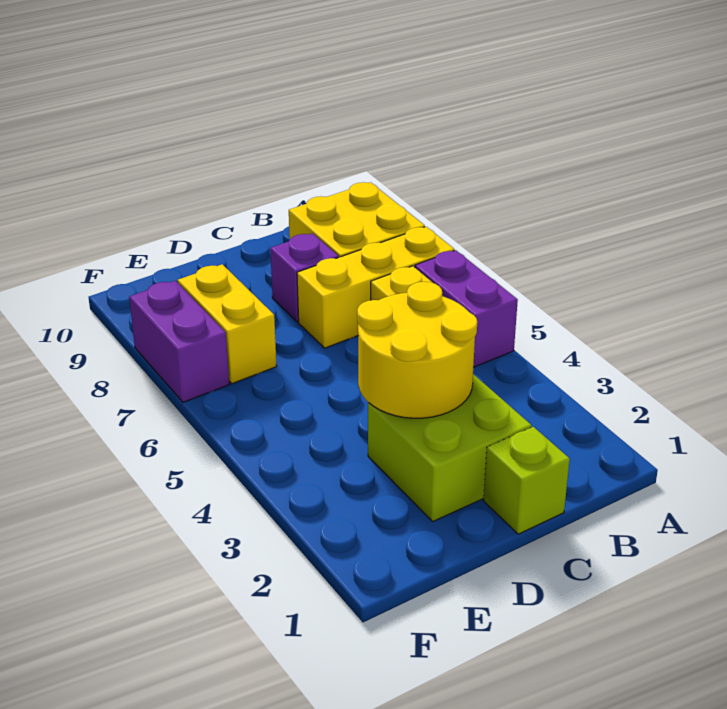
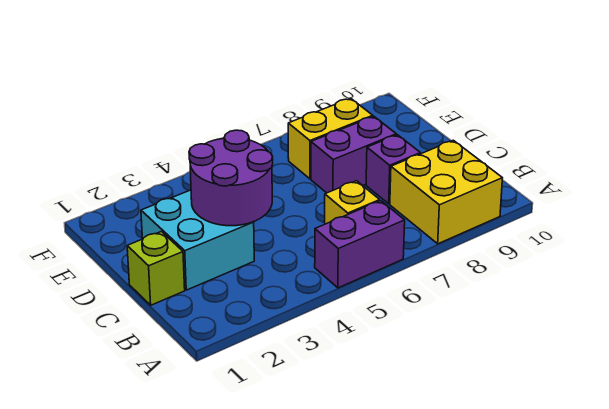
yellow brick A7:C7 level 1 -> none
lime brick C2:D3 level 1 -> cyan brick C2:D3 level 1
yellow round brick C3:D4 level 2 -> purple round brick C3:D4 level 2
purple brick F7:F8 level 1 -> purple brick D7:D8 level 1

